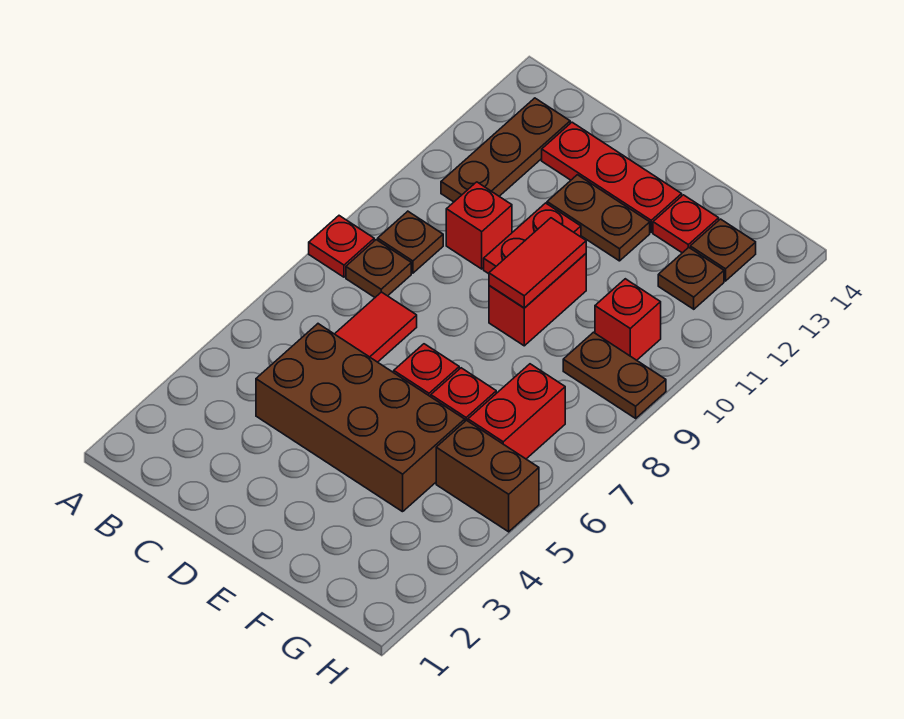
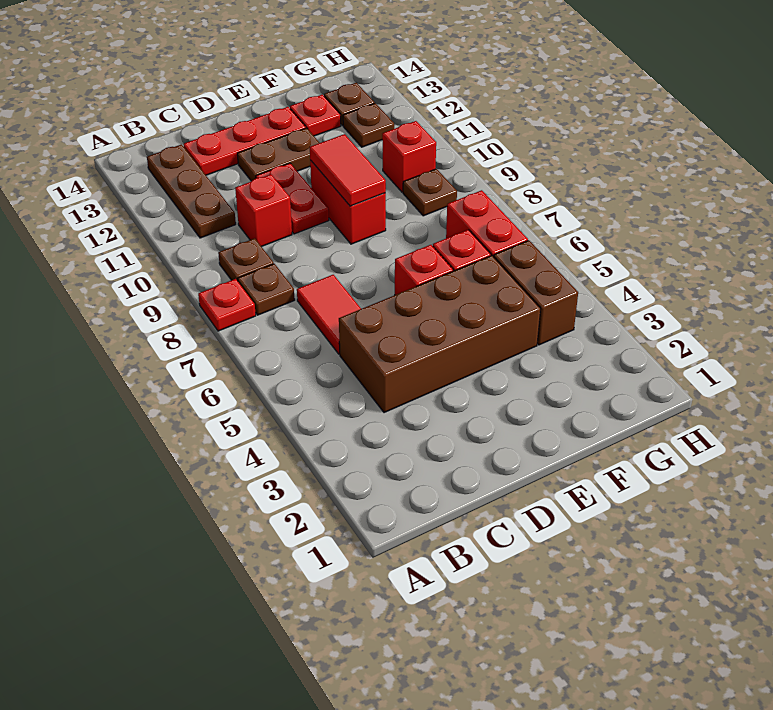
brown brick G5:H5 level 1 -> brown brick G4:G5 level 1
brown plate G9:H9 level 1 -> brown plate G9 level 1

